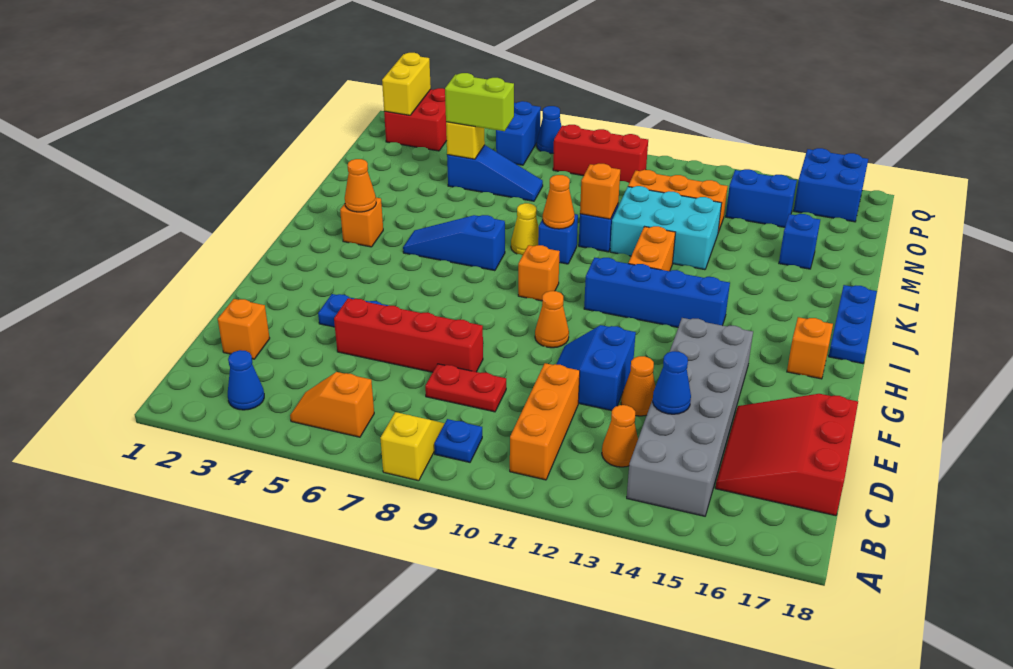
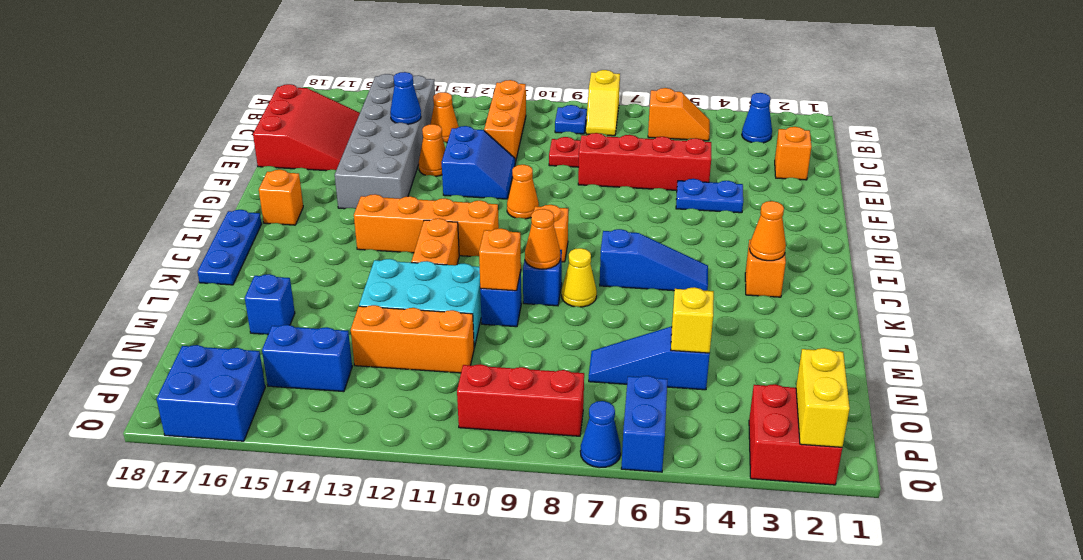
blue brick I11:I14 level 1 -> orange brick I11:I14 level 1
lime brick N5:N6 level 3 -> none

